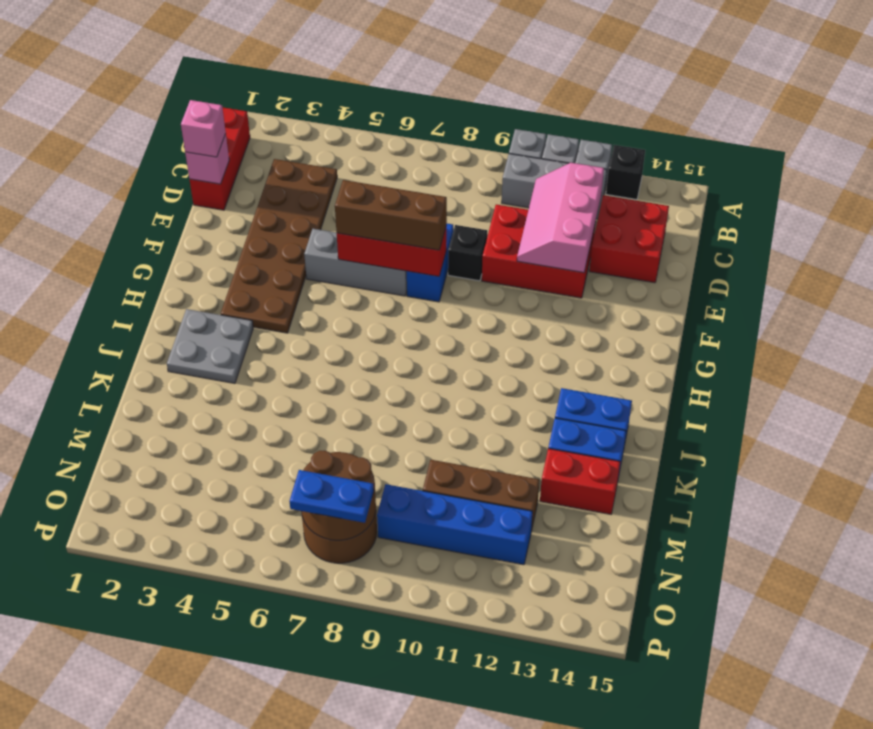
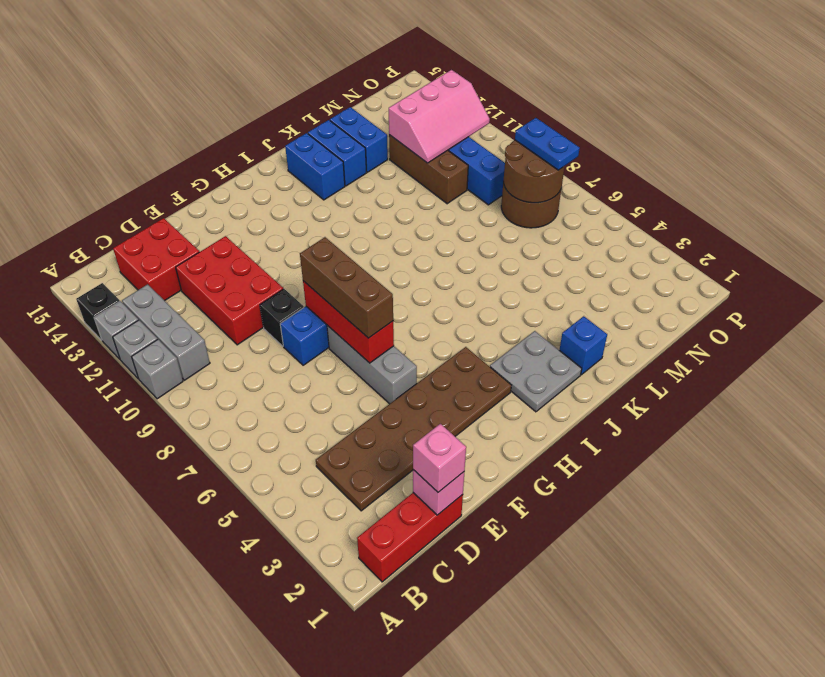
pink slope C11:E12 level 2 top 12 -> pink slope M11:O12 level 2 top 12
none -> blue brick K2 level 1
red brick L13:L14 level 1 -> blue brick L13:L14 level 1

